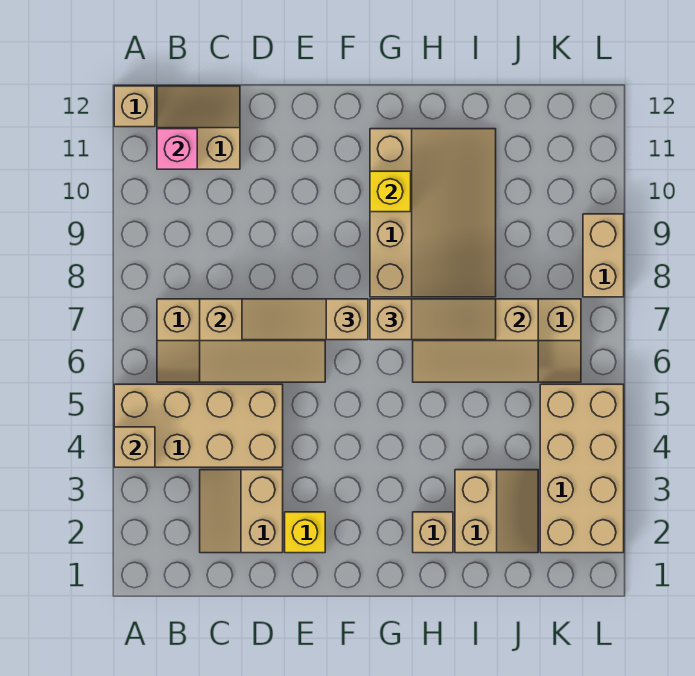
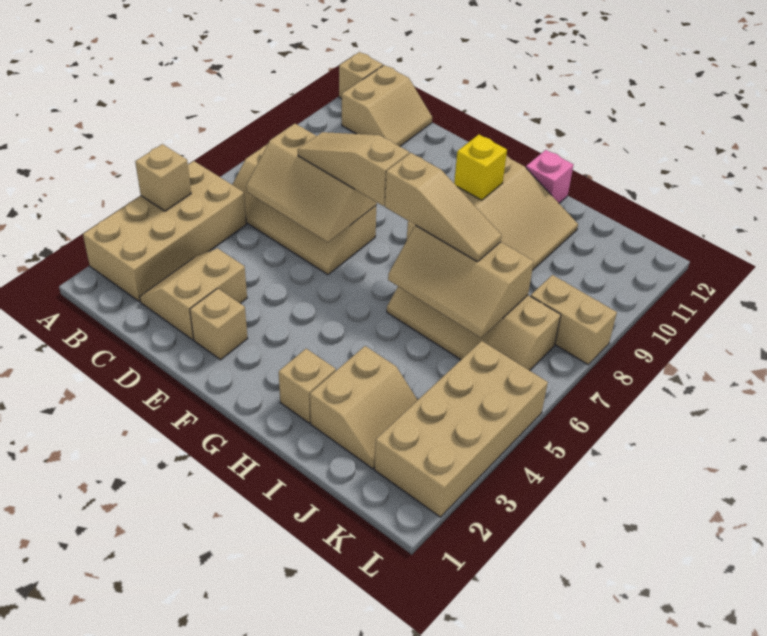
tan brick A4:D5 level 1 -> tan brick A2:B5 level 1
tan slope B11:C12 level 1 top 11 -> tan slope B11:C12 level 1 top B
pink brick B11 level 2 -> pink brick H12 level 1
yellow brick E2 level 1 -> tan brick E2 level 1
tan brick L8:L9 level 1 -> tan brick K8:L8 level 1

